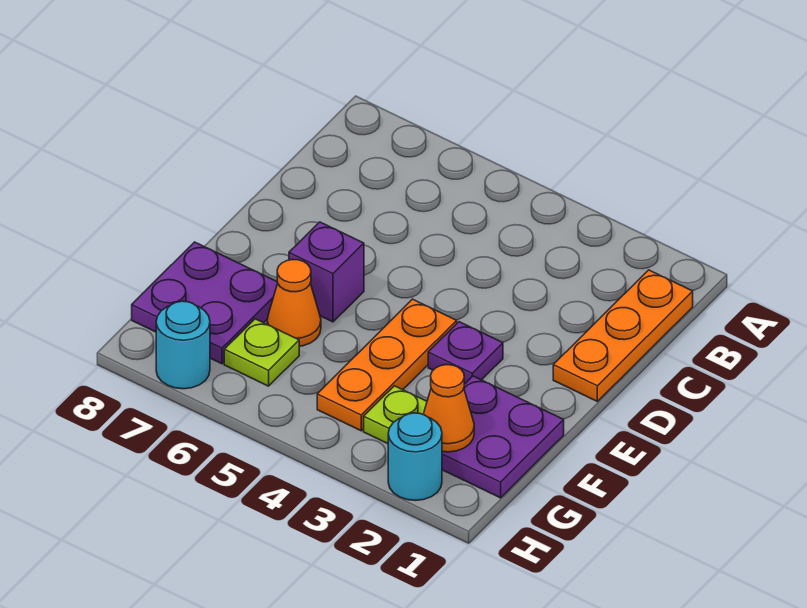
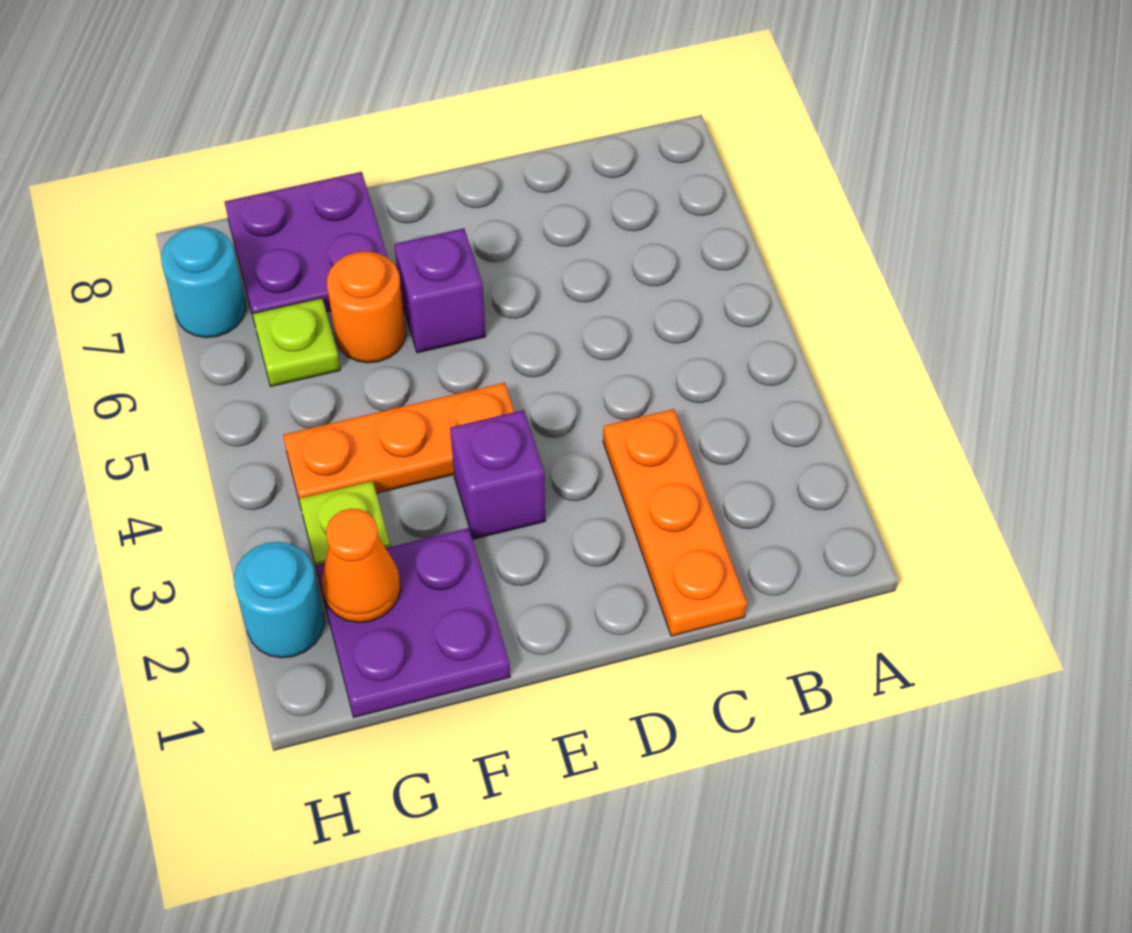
orange plate B1:D1 level 1 -> orange plate C1:C3 level 1
purple plate E3 level 1 -> purple brick E3 level 1
orange cone F6 level 1 -> orange round brick F6 level 1

